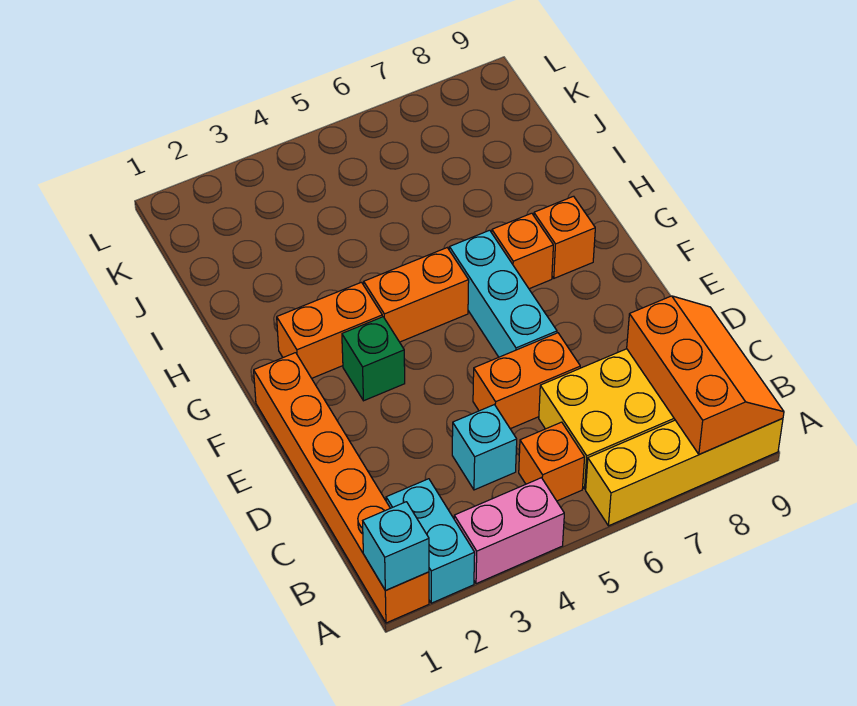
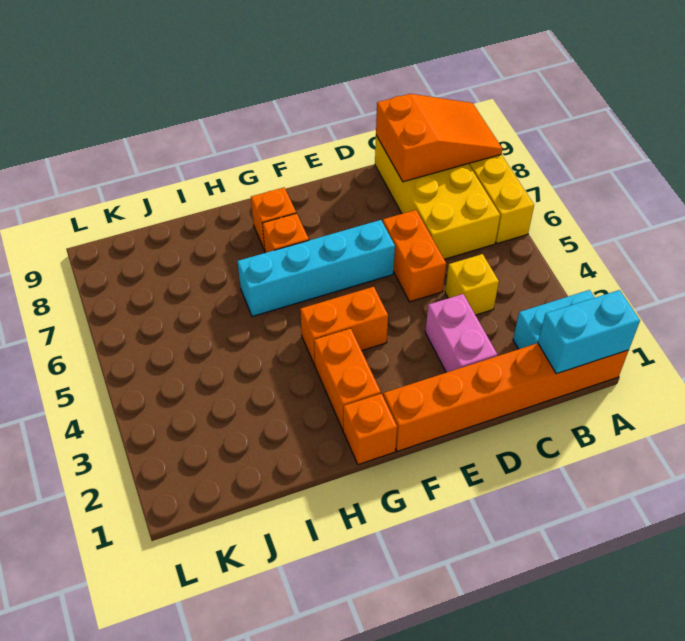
cyan brick A1 level 2 -> cyan brick A1:B1 level 2
pink brick A3:A4 level 1 -> pink brick D2:D3 level 1
orange slope A8:C9 level 2 top 8 -> orange slope A8:C9 level 2 top C
orange brick B5 level 1 -> orange brick G1 level 1
cyan brick C4 level 1 -> yellow brick C4 level 1
cyan brick E6:G6 level 1 -> cyan brick E6:H6 level 1
green brick F3 level 1 -> none
orange brick G4:G5 level 1 -> orange brick F4:G4 level 1

